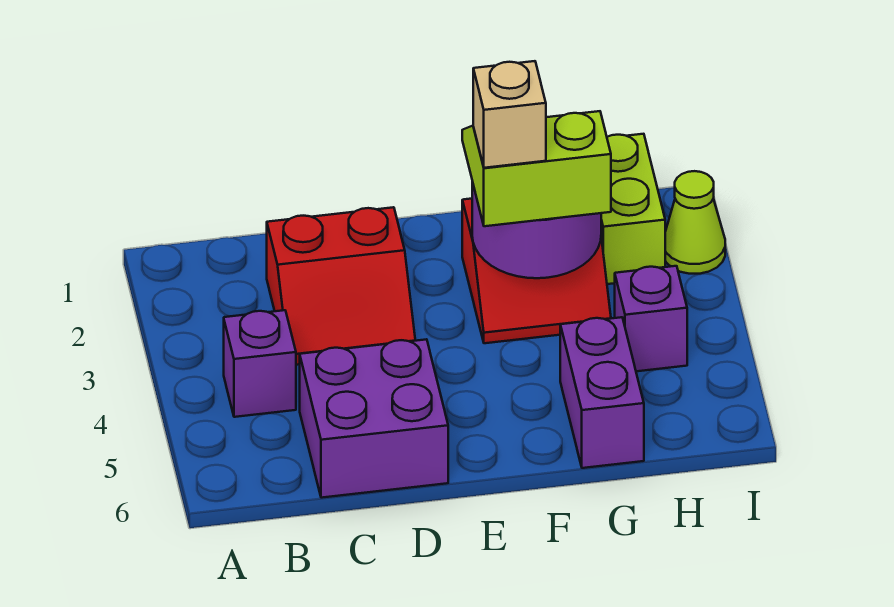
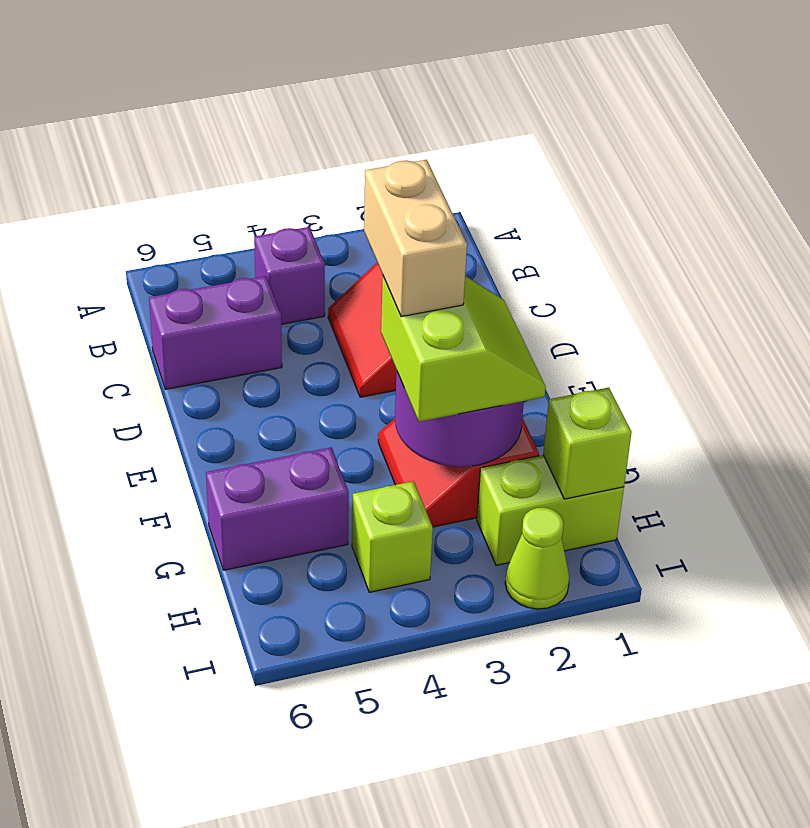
purple brick C5:D6 level 1 -> purple brick C5:C6 level 1
tan brick F3 level 4 -> tan brick E3:F3 level 4
none -> lime brick H1 level 2
purple brick H4 level 1 -> lime brick H4 level 1

